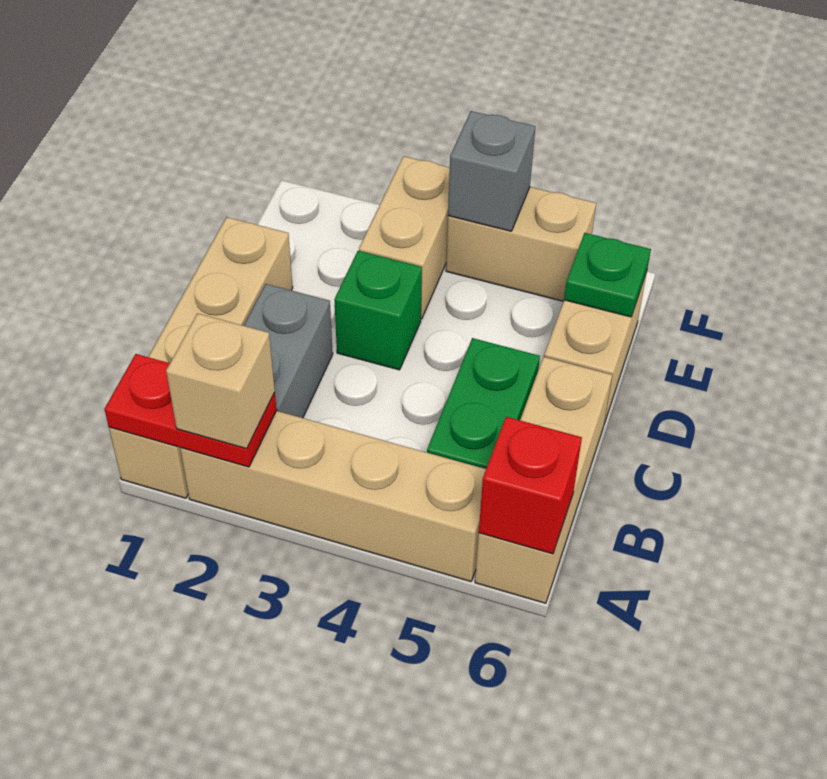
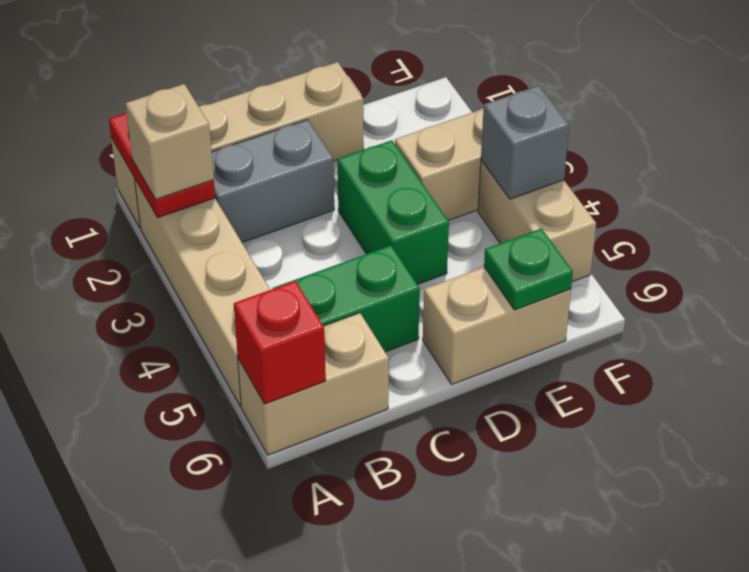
tan brick A6:C6 level 1 -> tan brick A6:B6 level 1
green brick D3 level 1 -> green brick D3:D4 level 1

